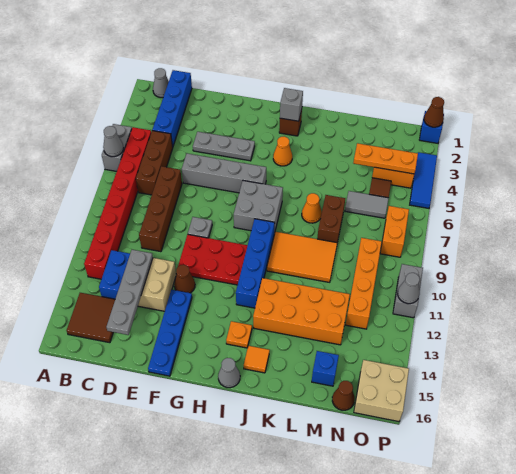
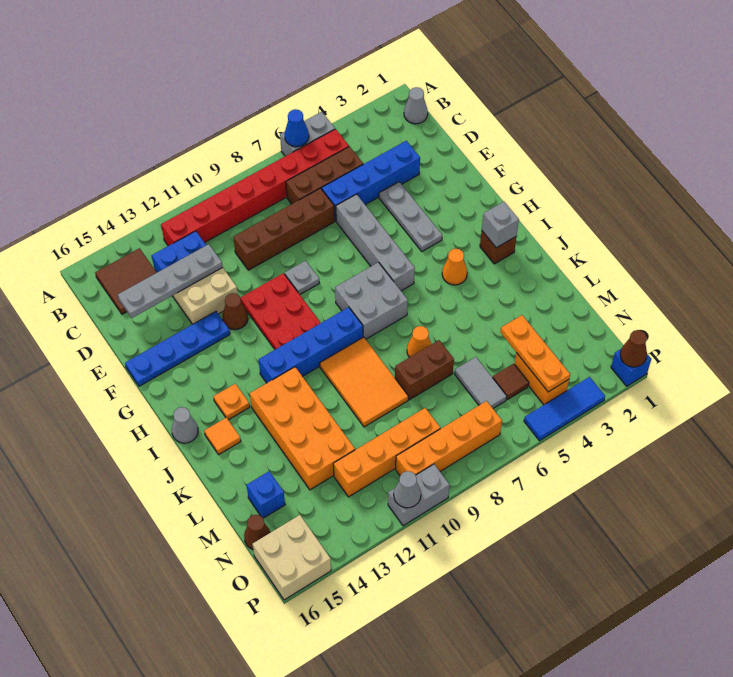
grey cone A6 level 2 -> blue cone A6 level 2
blue brick C1:C4 level 1 -> blue brick D3:D6 level 1
orange brick O7:O8 level 1 -> orange brick O7:O10 level 1

